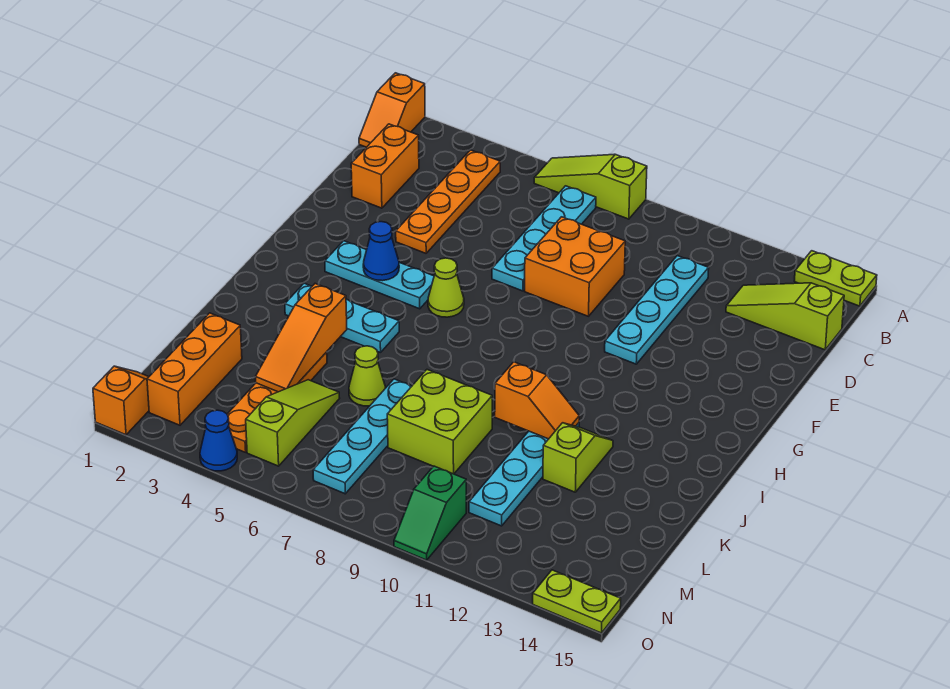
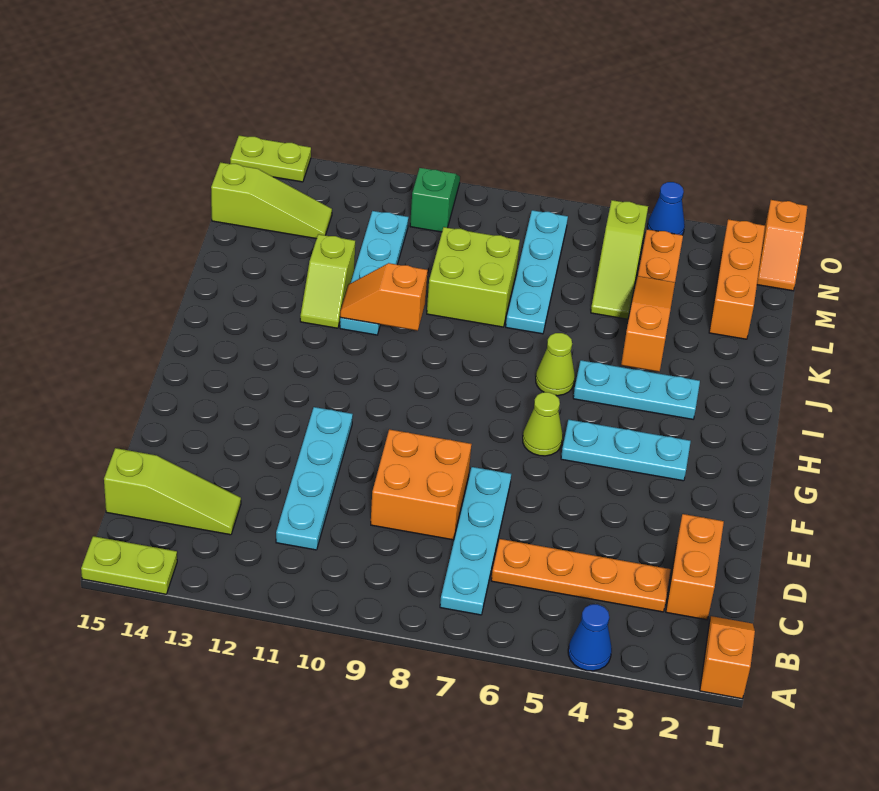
lime slope A6:A8 level 1 top 8 -> lime slope M13:M15 level 1 top 15
orange plate B4:E4 level 1 -> orange plate C3:C6 level 1
blue cone G4 level 2 -> blue cone A4 level 1
lime cone K6 level 1 -> lime cone I6 level 1

